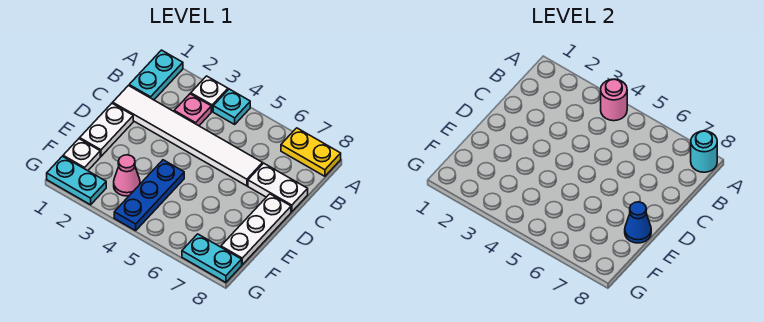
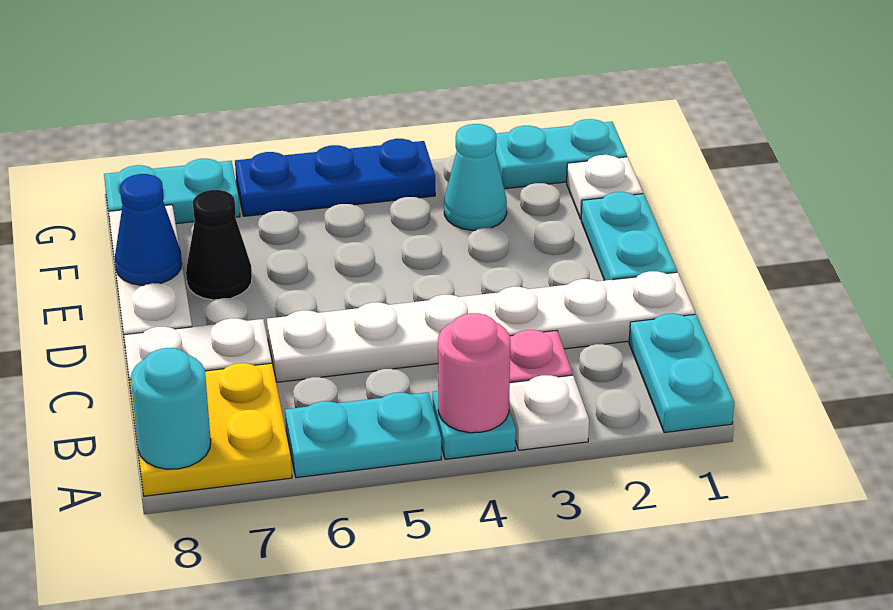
none -> cyan plate A5:A6 level 1
yellow plate A7:A8 level 1 -> yellow plate A7:B8 level 1
white tile C1:C6 level 1 -> white plate C1:C6 level 1
white plate D1:E1 level 1 -> cyan plate D1:E1 level 1
blue plate E4:G4 level 1 -> blue plate G4:G6 level 1
none -> black cone E7 level 1
pink cone F3 level 1 -> cyan cone F3 level 1

